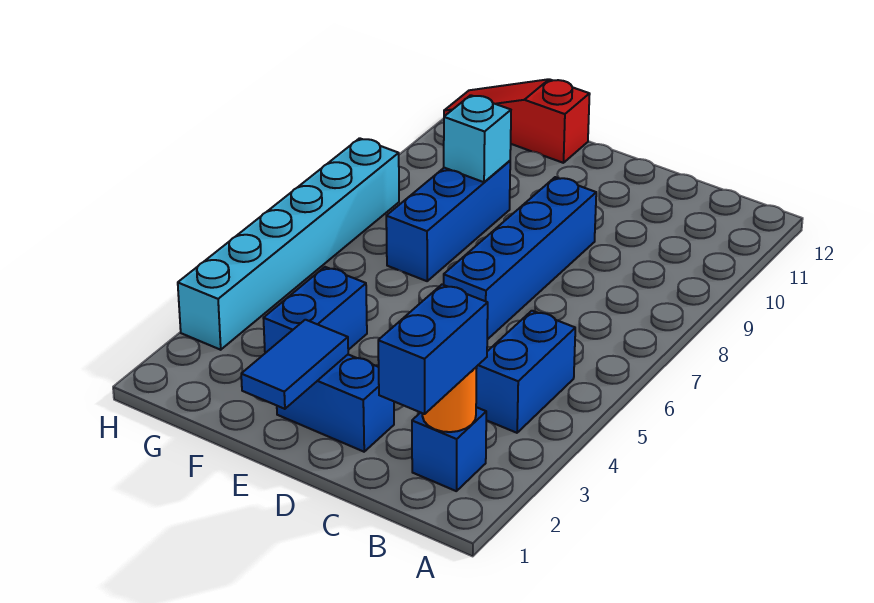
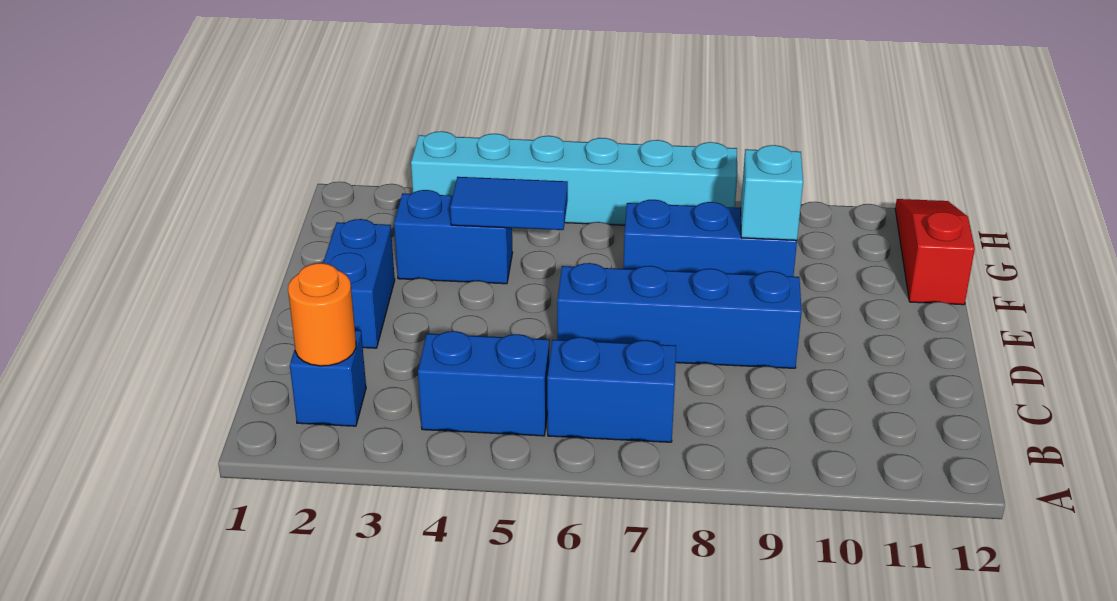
blue brick B1:B2 level 3 -> blue brick B6:B7 level 1
blue tile E1:E2 level 2 -> blue tile F4:F5 level 2

